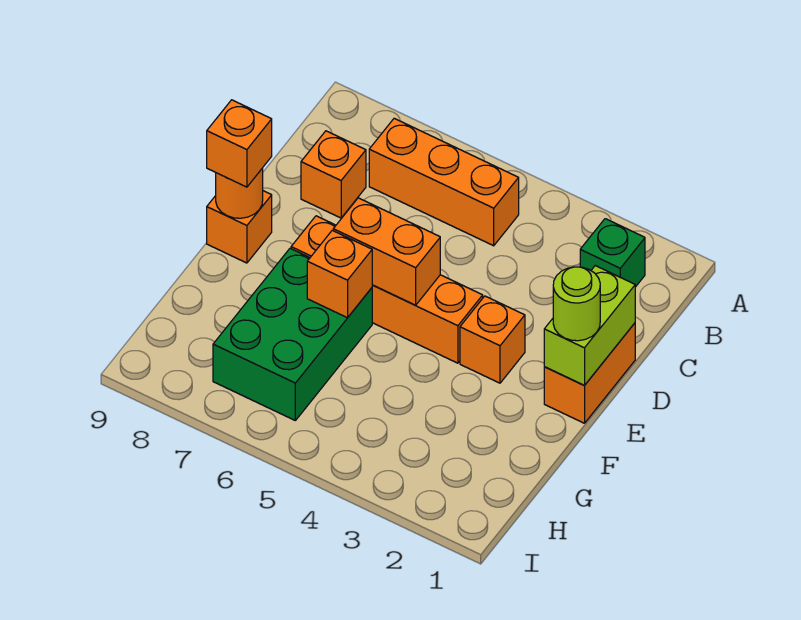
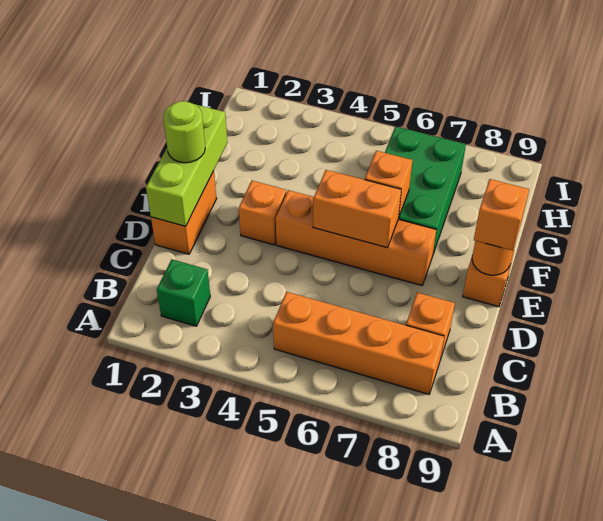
orange brick B5:B7 level 1 -> orange brick B5:B8 level 1
lime brick D1:E1 level 2 -> lime brick D1:F1 level 2

